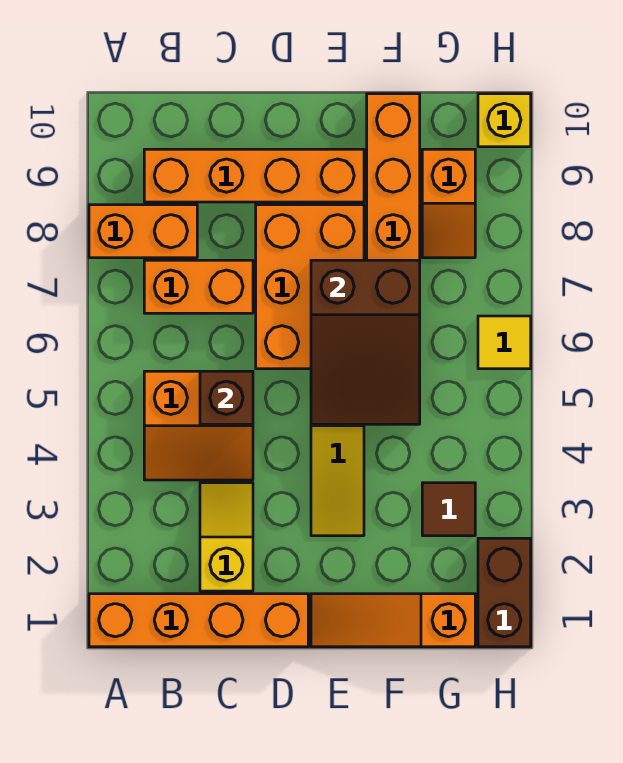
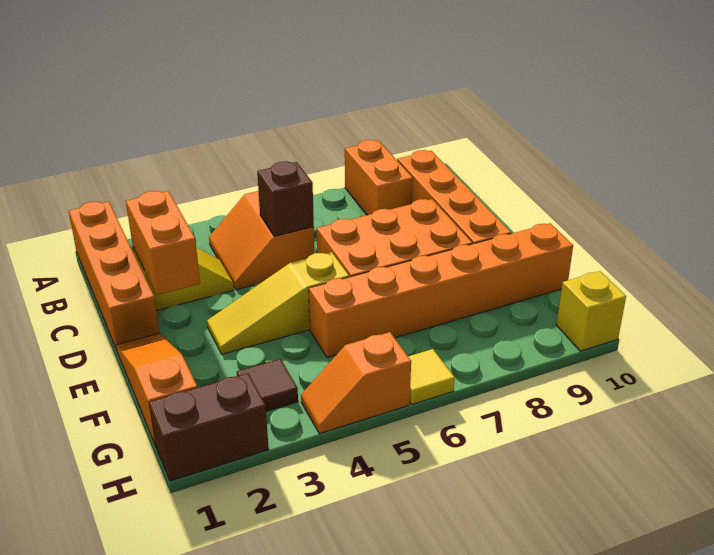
orange brick B7:C7 level 1 -> orange brick C2:D2 level 2
brown slope E5:F7 level 2 top 7 -> none
orange slope G8:G9 level 1 top 9 -> orange slope H4:H5 level 1 top 5

